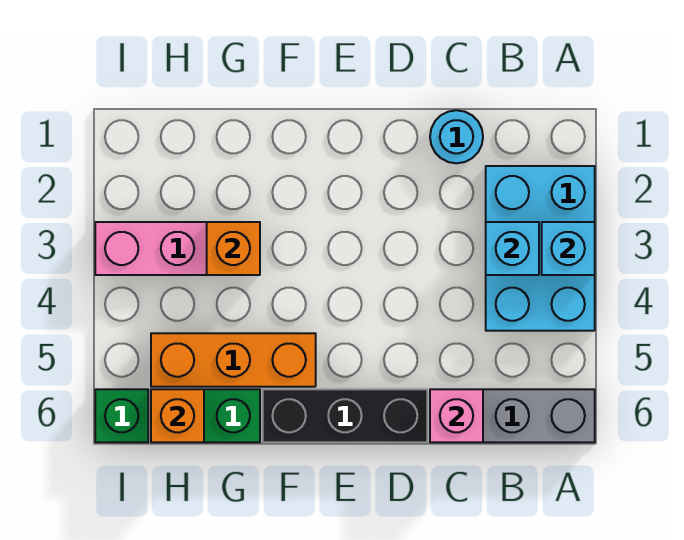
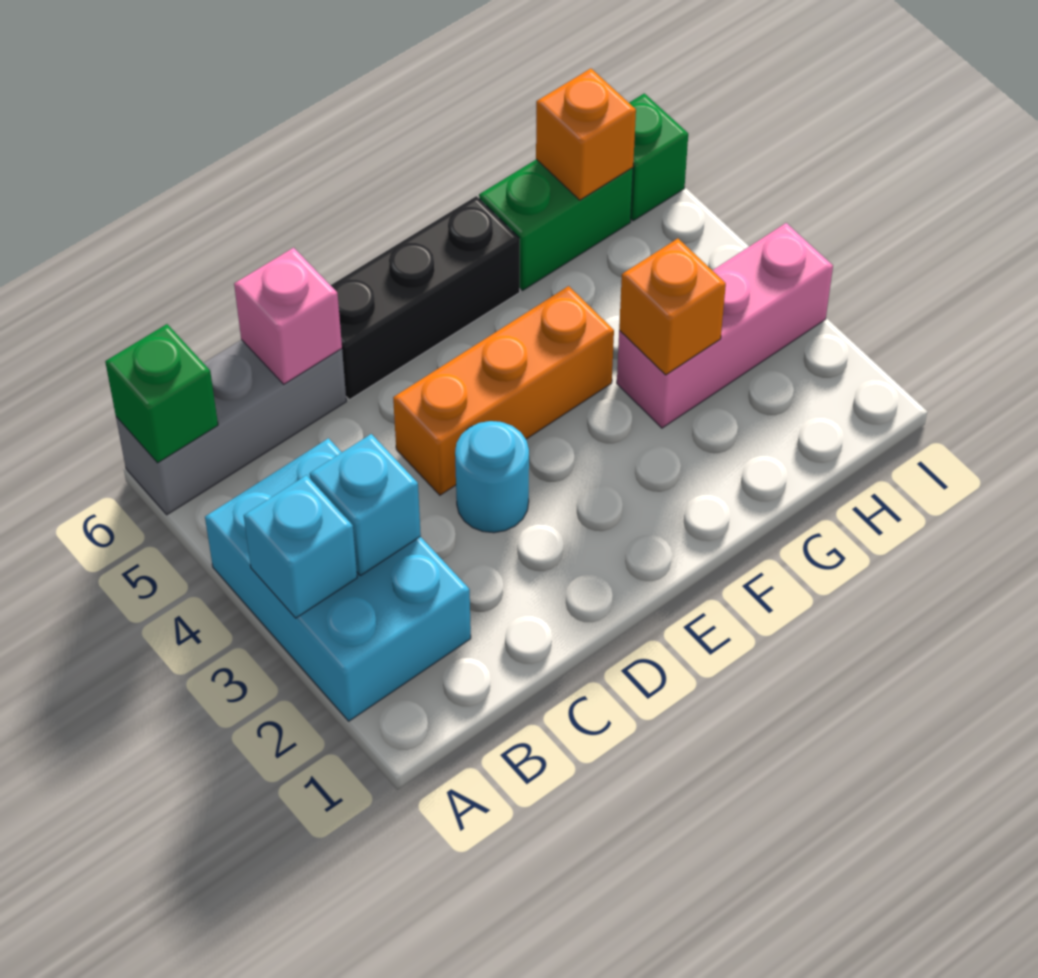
none -> green brick A6 level 2
cyan round brick C1 level 1 -> cyan round brick D3 level 1
orange brick F5:H5 level 1 -> orange brick D4:F4 level 1

